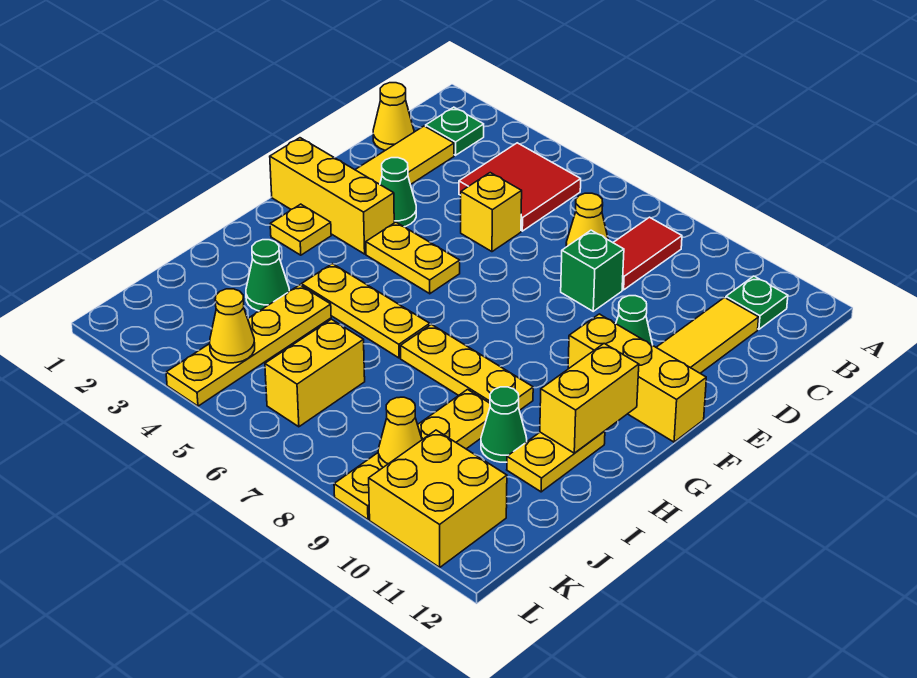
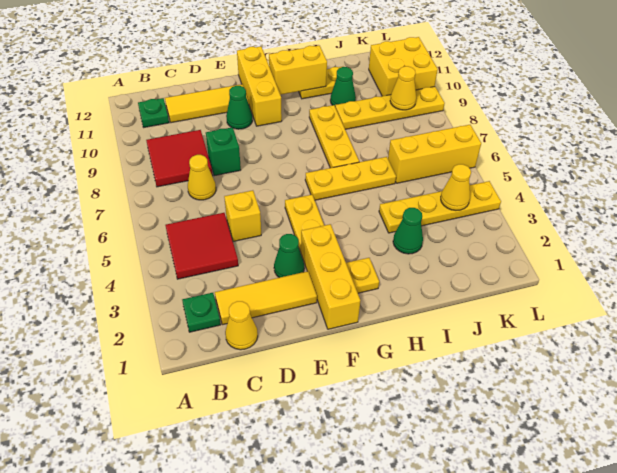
red tile B8:C8 level 1 -> red tile B8:C9 level 1
yellow plate H4:H6 level 1 -> yellow plate G6:I6 level 1
yellow brick J6:K6 level 1 -> yellow brick J6:L6 level 1

